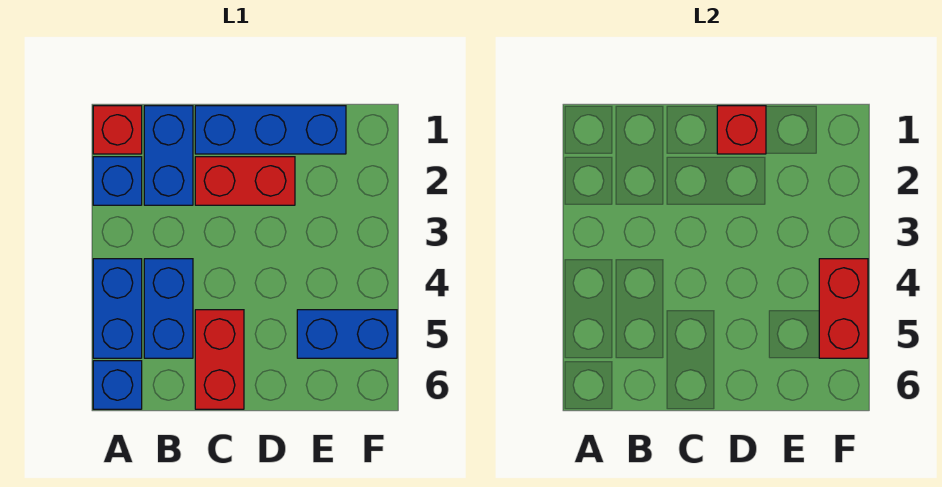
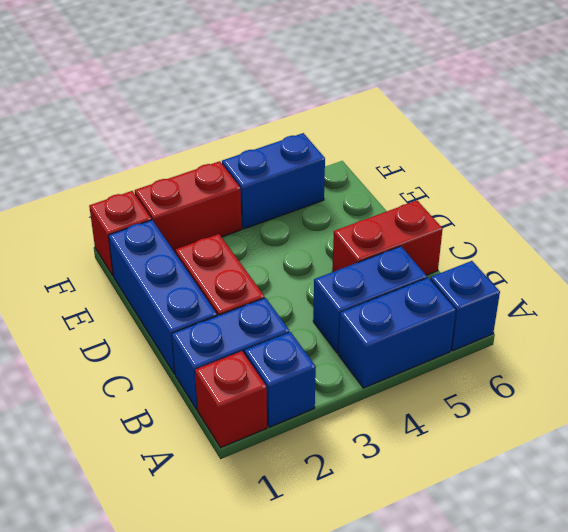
red brick D1 level 2 -> red brick F1 level 1
blue brick E5:F5 level 1 -> blue brick F4:F5 level 1
red brick F4:F5 level 2 -> red brick F2:F3 level 1

